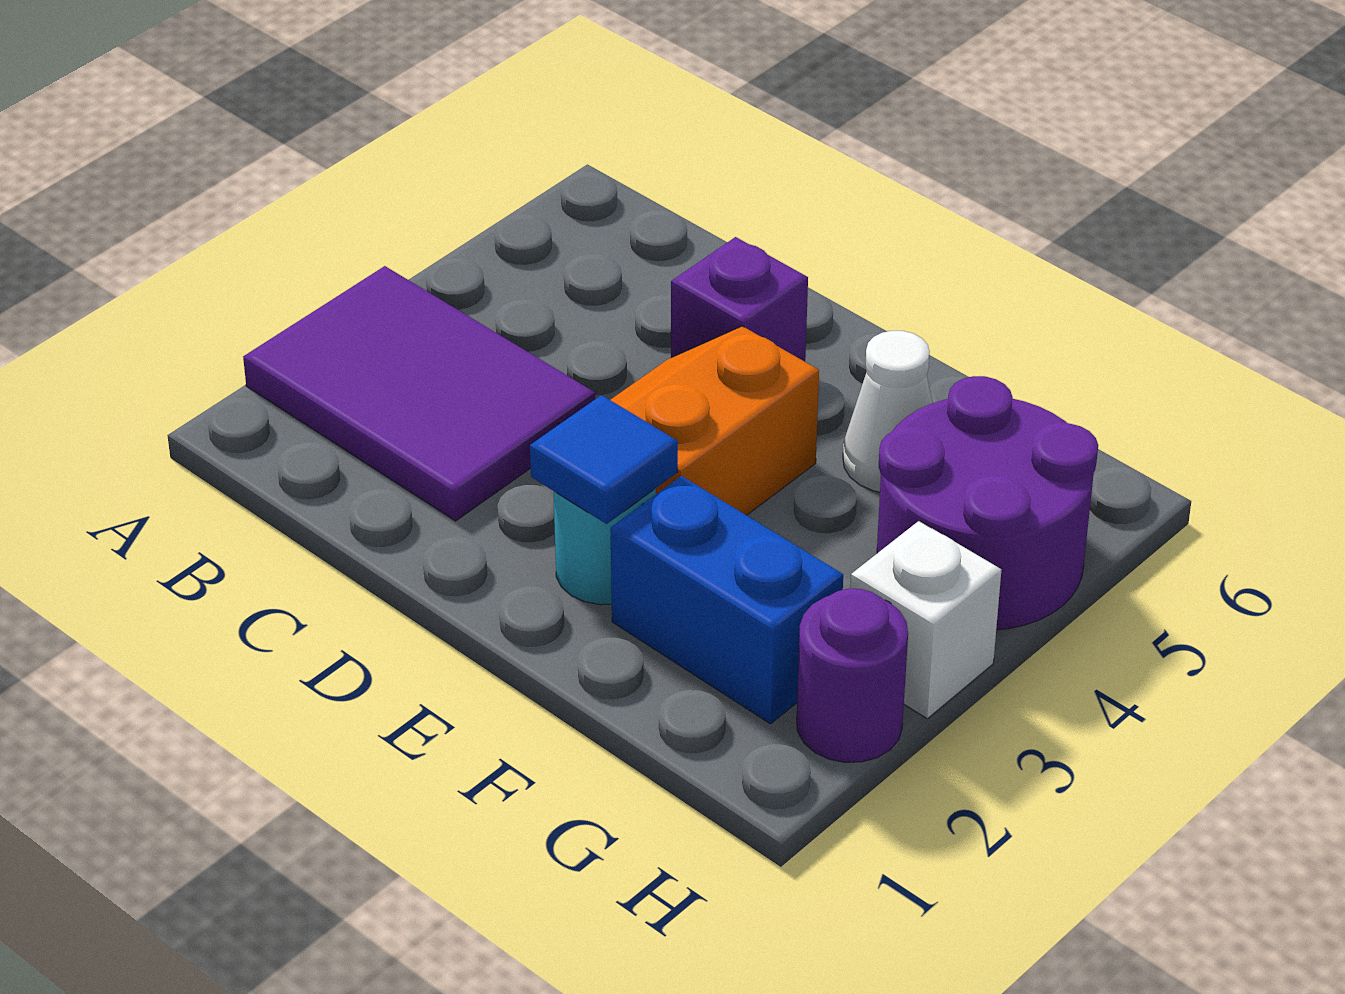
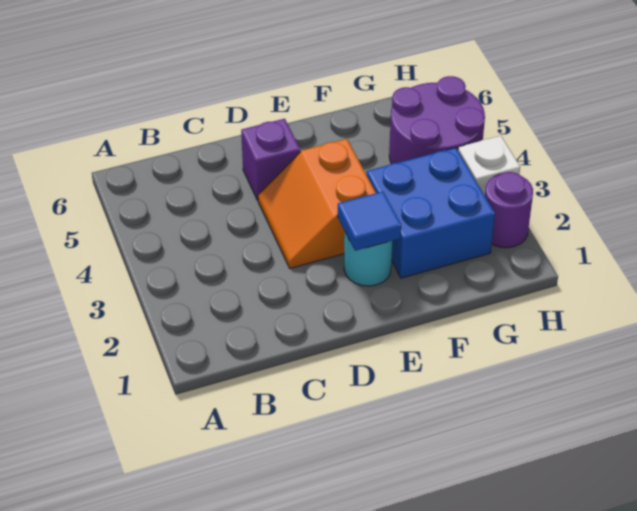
purple tile A2:C3 level 1 -> none
blue brick F2:G2 level 1 -> blue brick F2:G3 level 1
white cone F5 level 1 -> none

